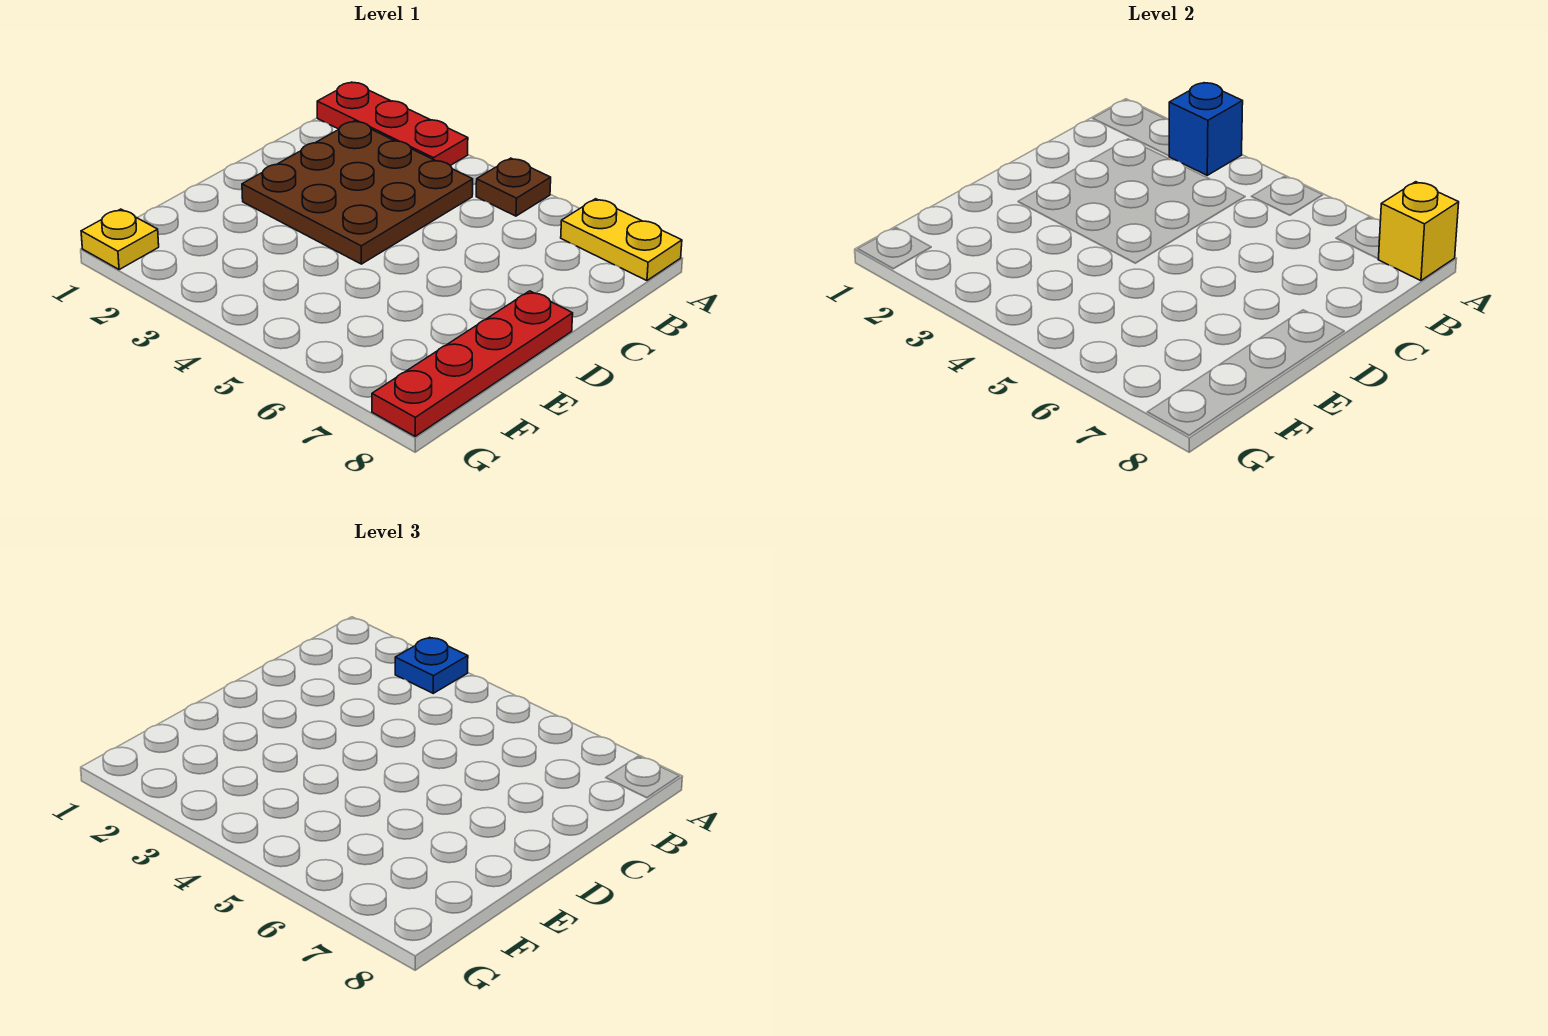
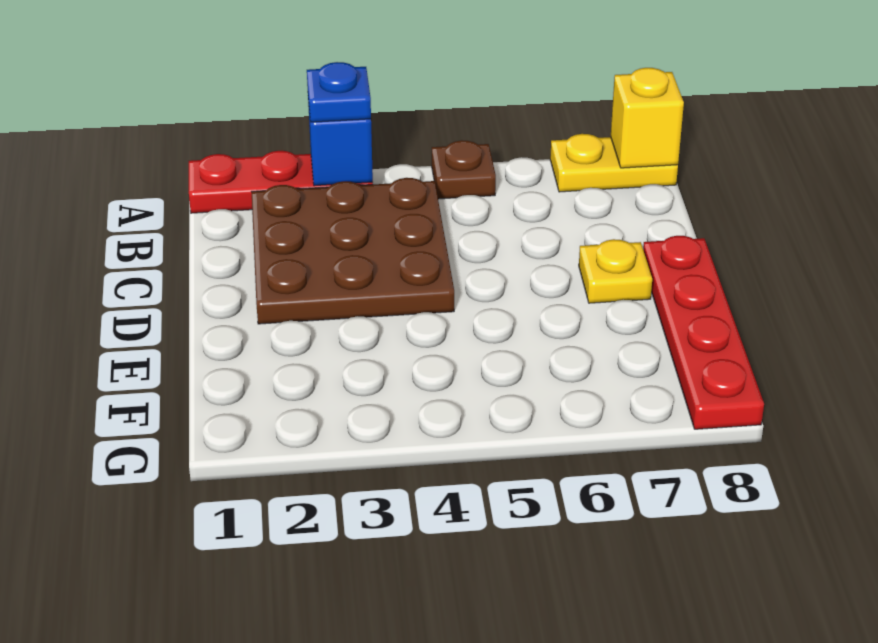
yellow plate G1 level 1 -> yellow plate D7 level 1

